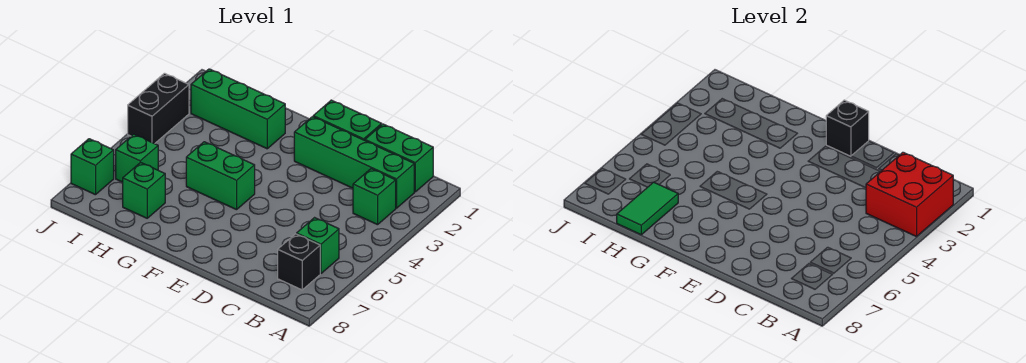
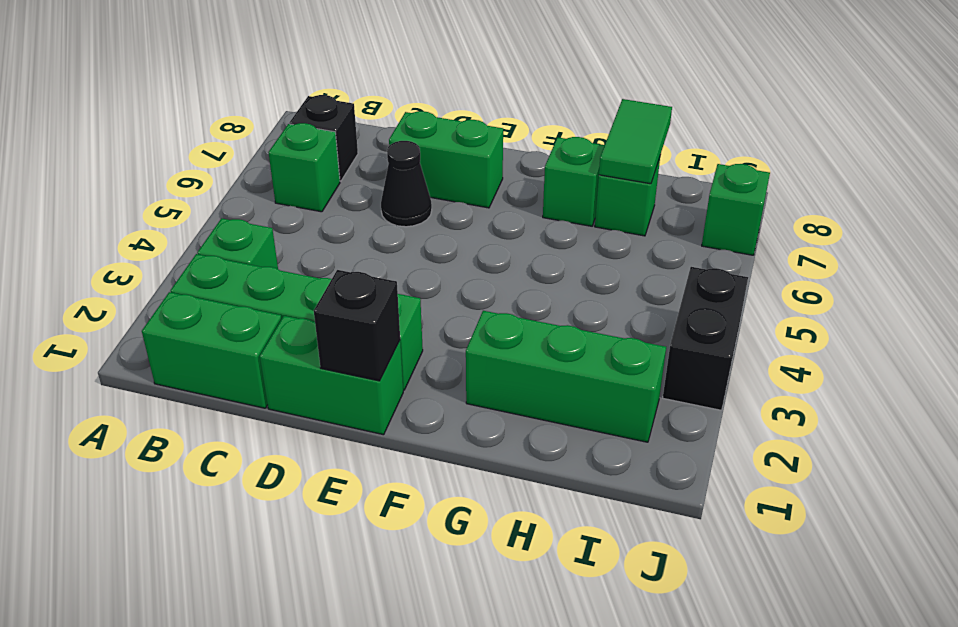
red brick A2:B3 level 2 -> none
none -> black cone D6 level 1
green brick F5:G5 level 1 -> green brick D7:E7 level 1
green brick I6 level 1 -> green brick G7 level 1

